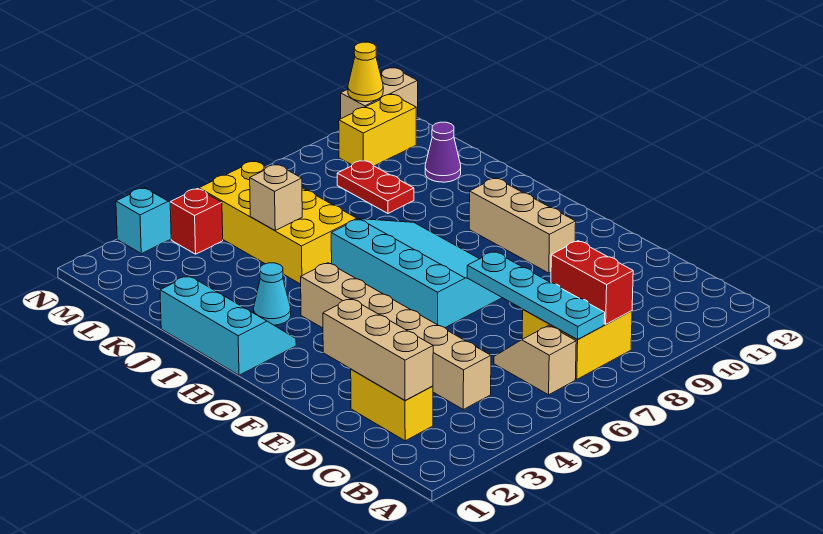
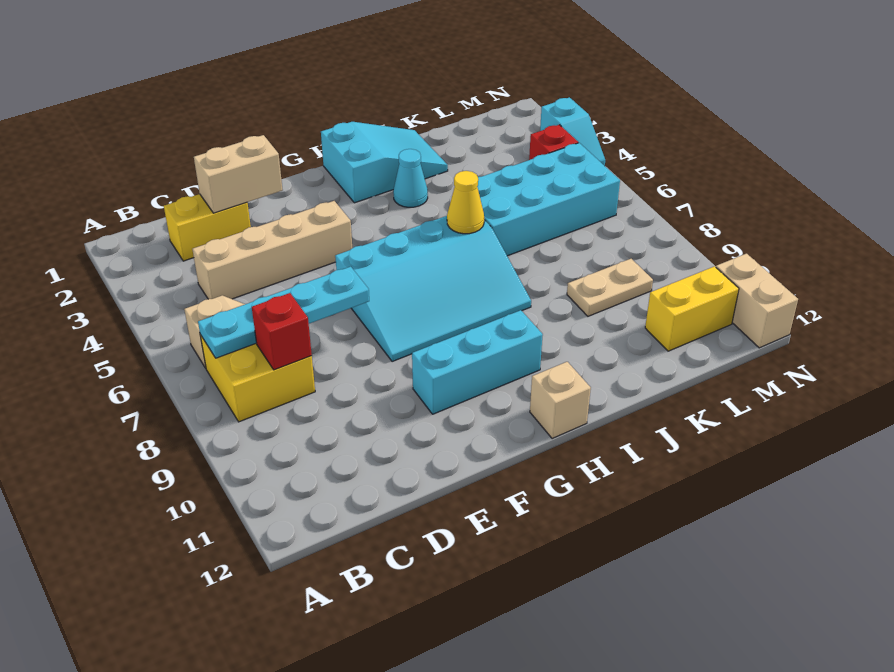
red brick B8:C8 level 2 -> red brick C8 level 2
tan brick C2:E2 level 2 -> tan brick D2:E2 level 2
tan brick C4:H4 level 1 -> tan brick C4:F4 level 1
tan brick F10:H10 level 1 -> cyan brick F10:H10 level 1
cyan slope H1:J2 level 1 top 1 -> cyan slope H1:J2 level 1 top H
yellow brick J5:M6 level 1 -> cyan brick J5:M6 level 1
tan brick K5 level 2 -> tan brick H12 level 1
red plate K9:L9 level 1 -> tan plate K9:L9 level 1
purple cone K11 level 1 -> none
yellow brick M10:M11 level 1 -> yellow brick L11:M11 level 1
yellow cone N11 level 2 -> yellow cone I6 level 2

